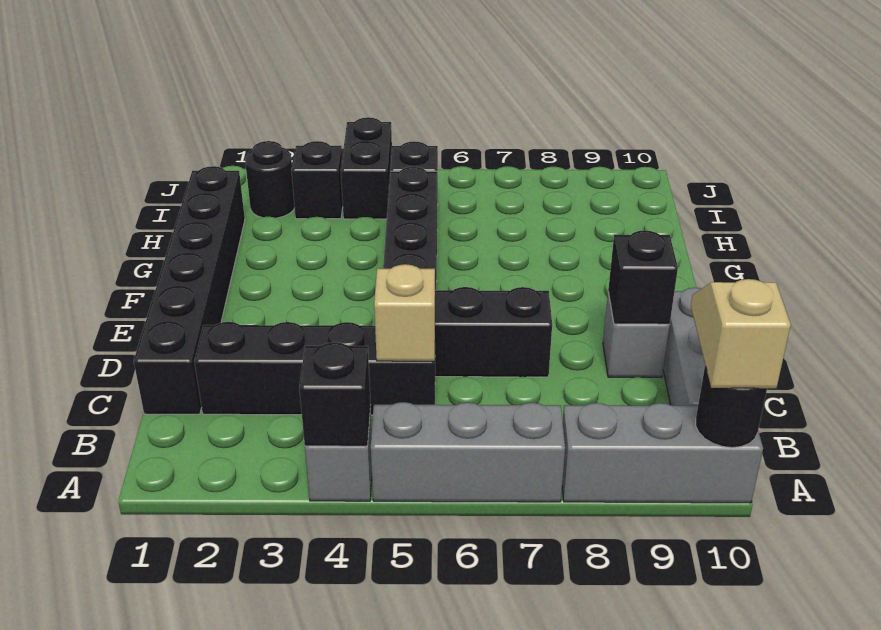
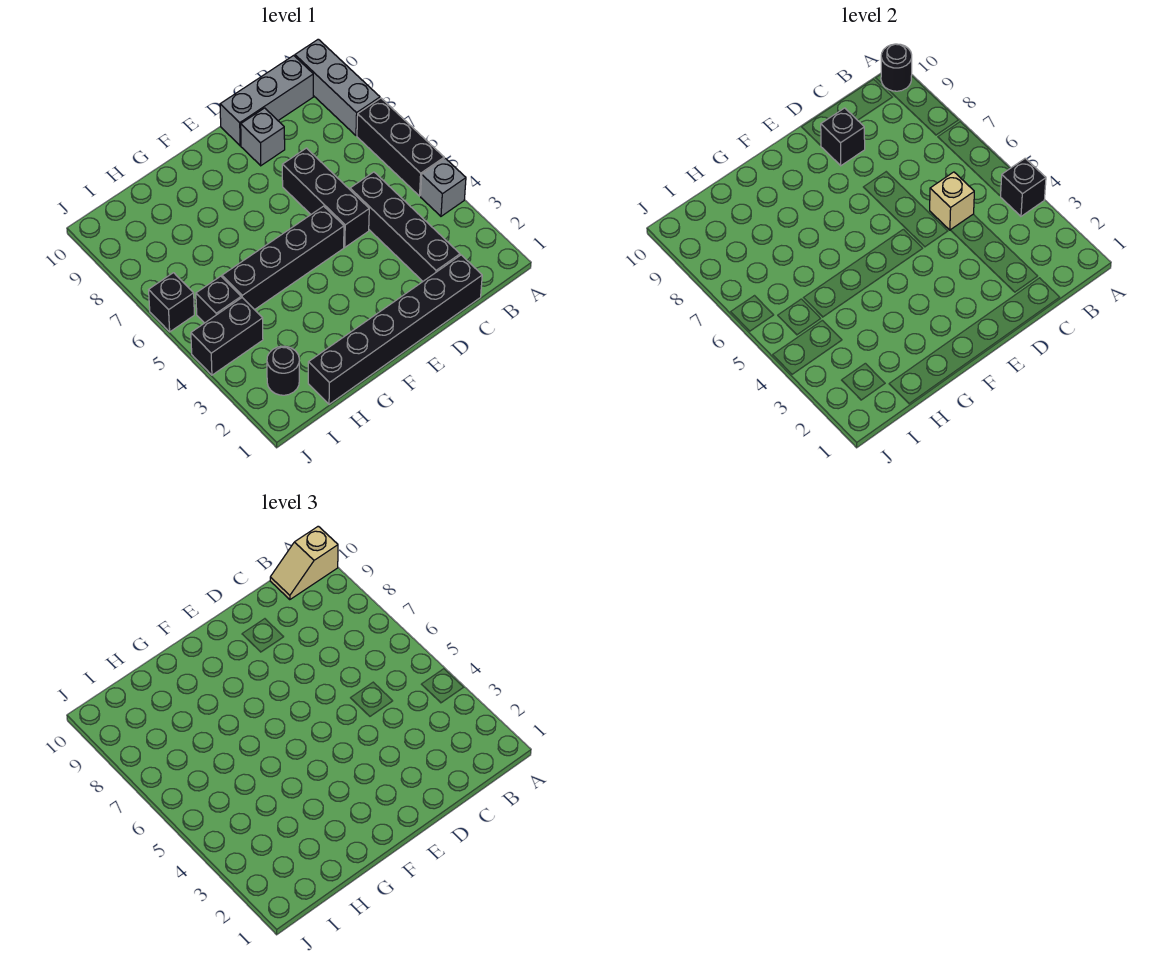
grey brick A5:A7 level 1 -> black brick A5:A7 level 1
black brick I3 level 1 -> black brick J6 level 1

